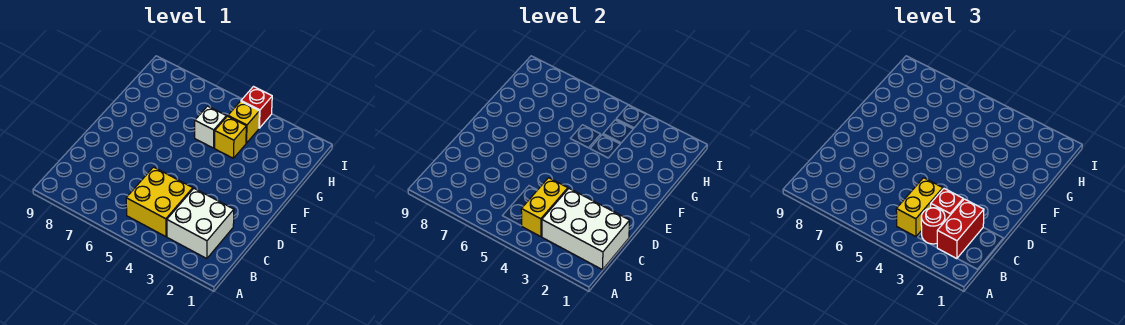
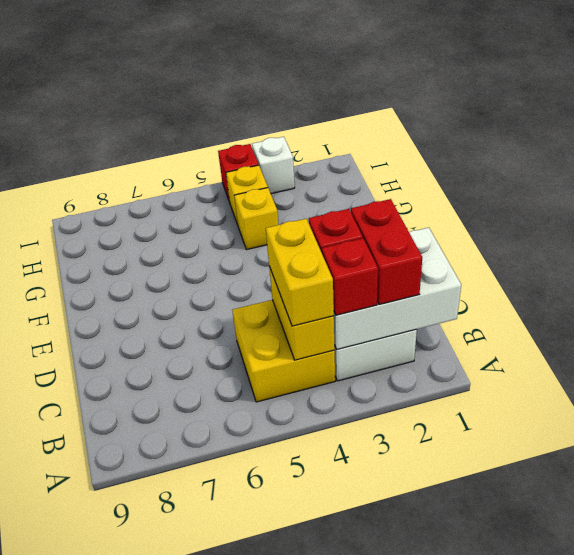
red round brick B3 level 3 -> red brick B3 level 3
white brick G5 level 1 -> white brick I3 level 1

